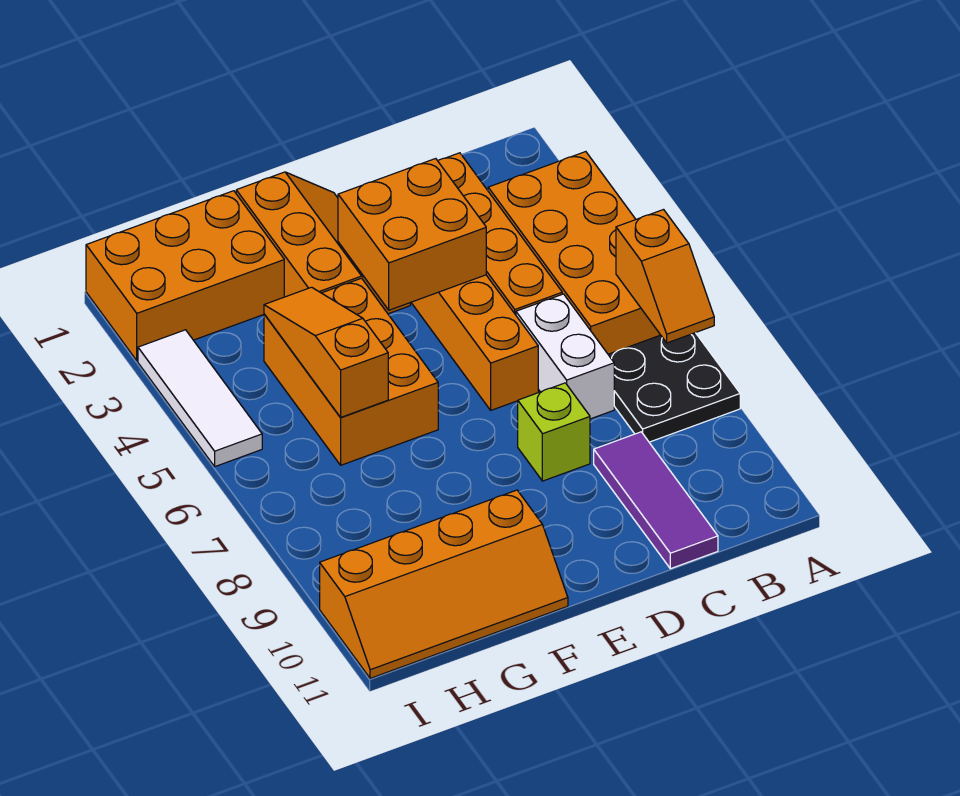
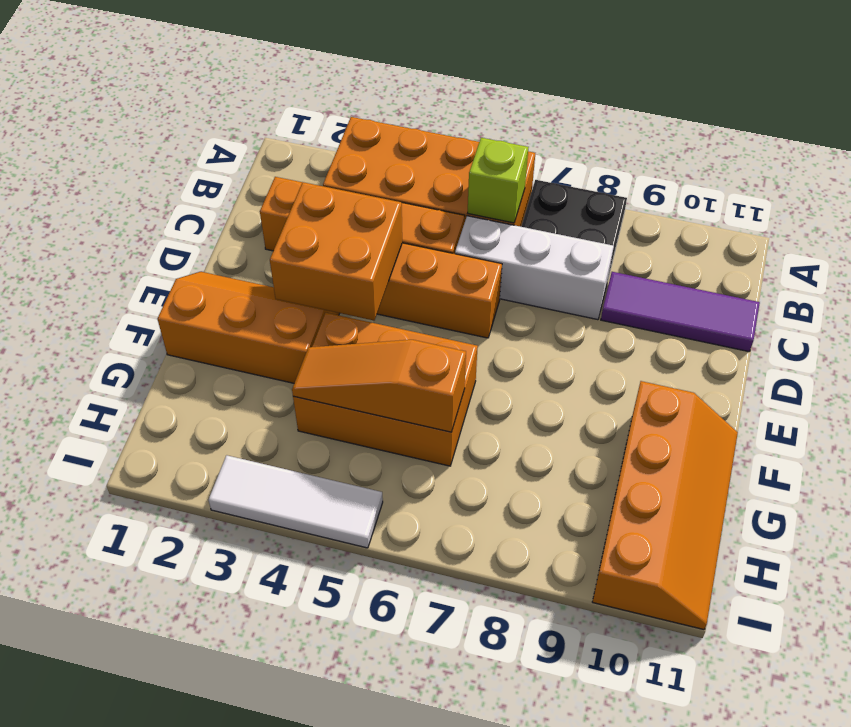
orange slope A6:A7 level 2 top 6 -> none
white brick C6:C7 level 1 -> white brick C6:C8 level 1
lime brick D8 level 1 -> lime brick B6 level 2
orange brick G1:I2 level 1 -> none

